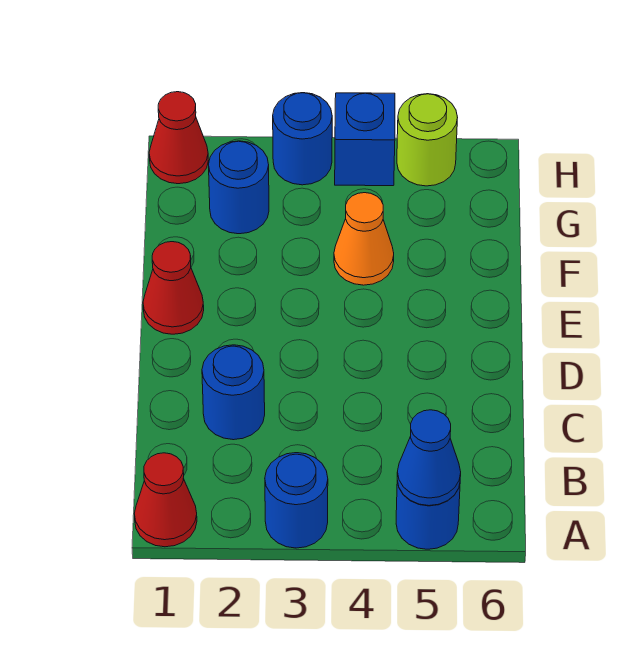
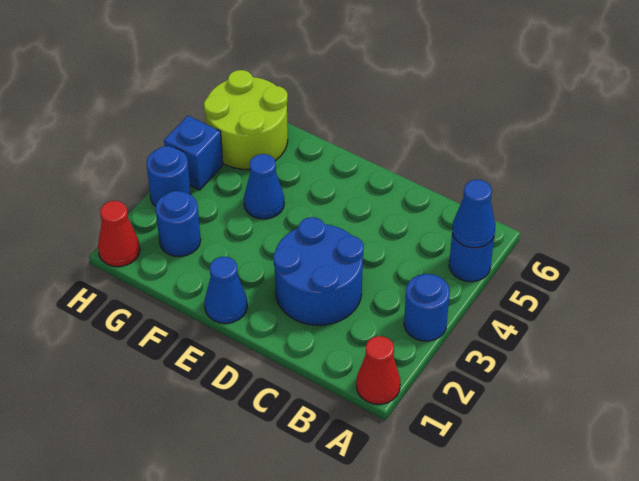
blue round brick C2 level 1 -> blue round brick C2:D3 level 1
red cone E1 level 1 -> blue cone E1 level 1
orange cone F4 level 1 -> blue cone F4 level 1
lime round brick H5 level 1 -> lime round brick G5:H6 level 1

